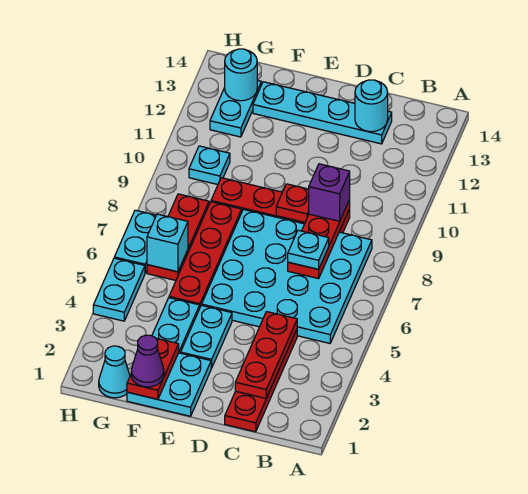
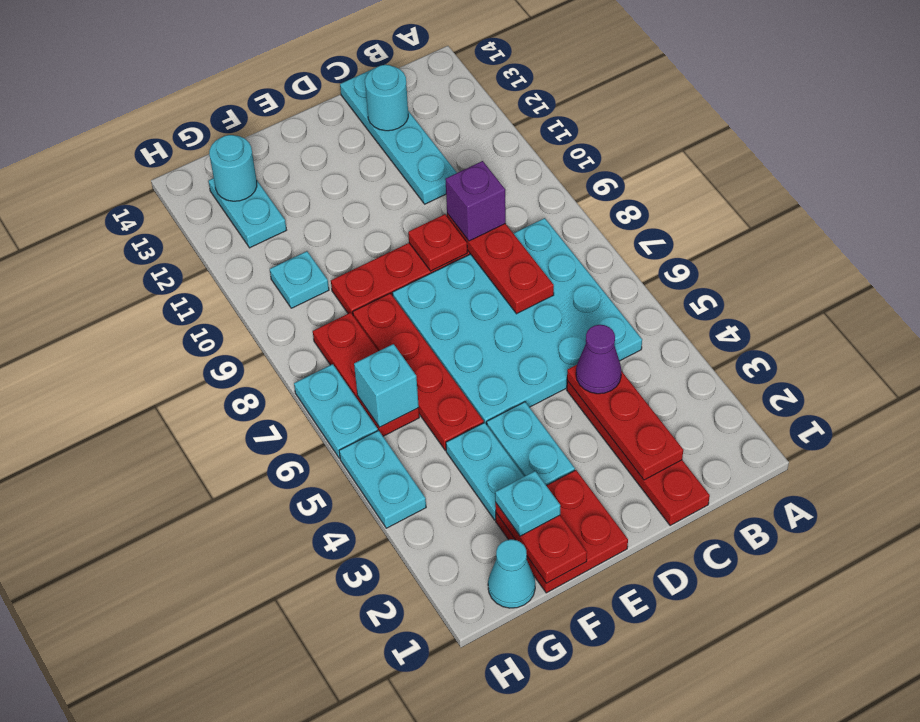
cyan plate C7 level 3 -> cyan plate F2 level 3
cyan plate C13:F13 level 1 -> cyan plate C11:C14 level 1
cyan plate E1:F2 level 1 -> red plate E1:F2 level 1
purple cone F1 level 3 -> purple cone C4 level 3

